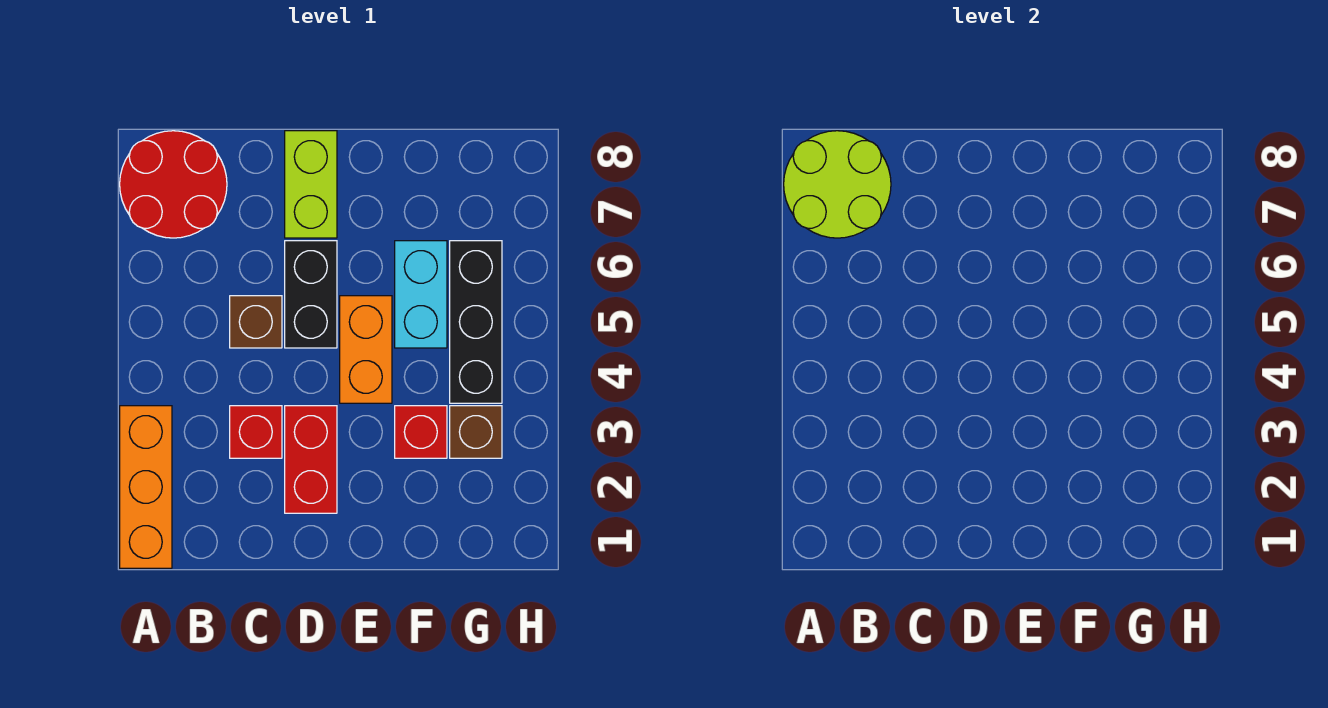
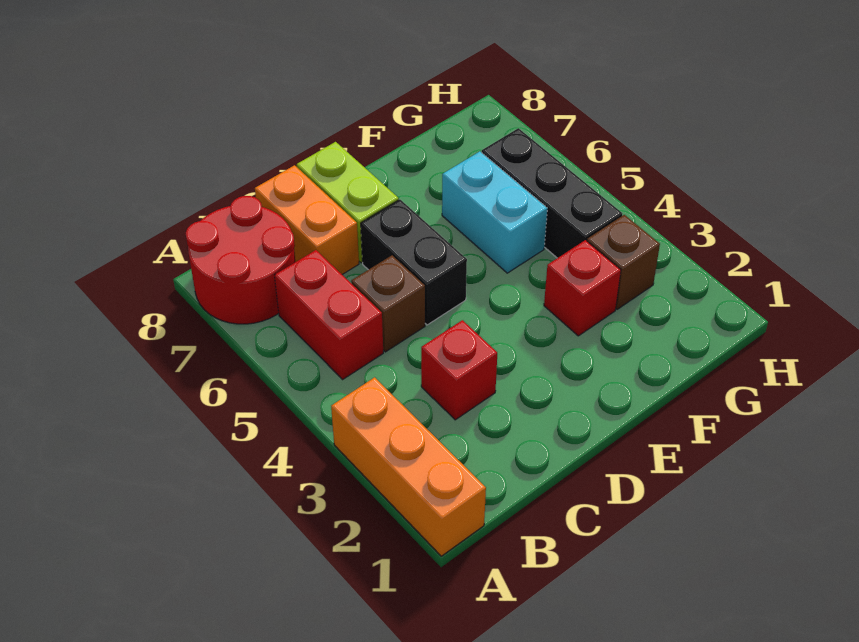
lime round brick A7:B8 level 2 -> none
red brick D2:D3 level 1 -> red brick B5:B6 level 1
orange brick E4:E5 level 1 -> orange brick C7:C8 level 1

